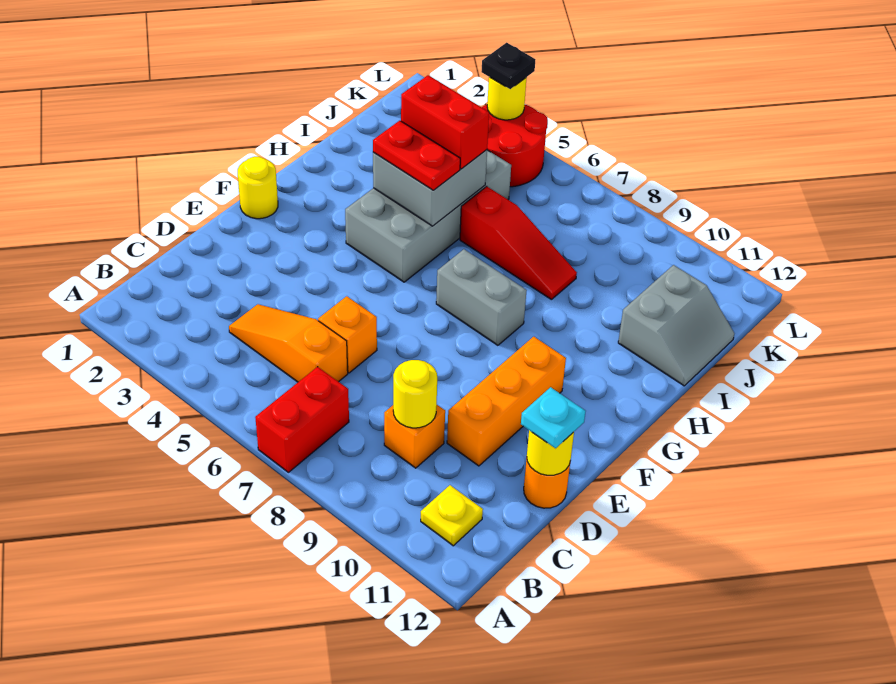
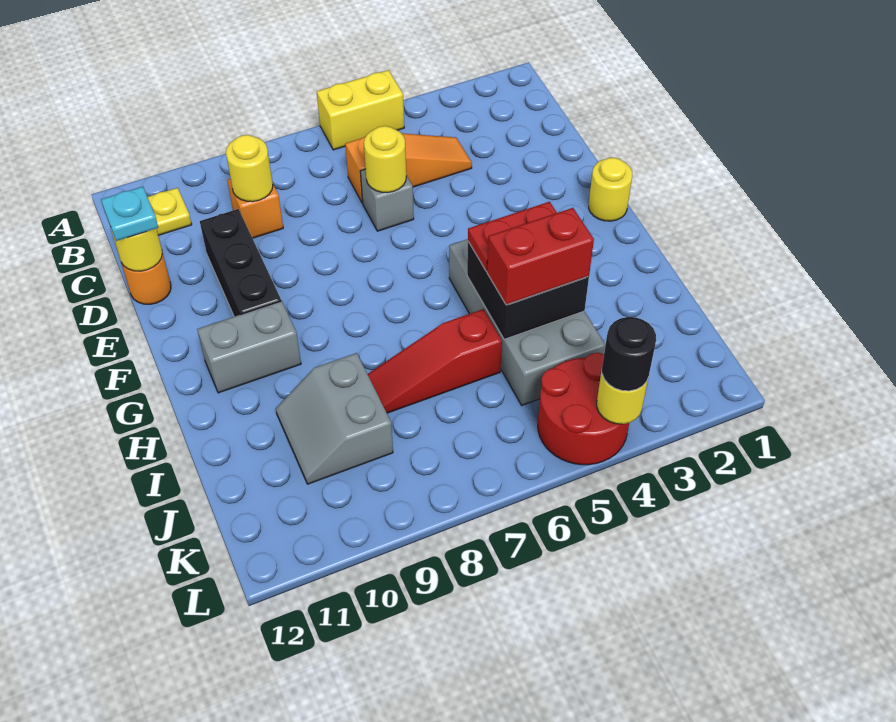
none -> yellow brick A5:A6 level 1
red brick A7:B7 level 1 -> none
orange brick D6 level 1 -> grey brick D6 level 1
none -> yellow round brick D6 level 2
orange brick D10:F10 level 1 -> black brick D10:F10 level 1
grey brick G7:G8 level 1 -> grey brick G10:G11 level 1
grey brick H4:I5 level 2 -> black brick H4:I5 level 2
grey slope I11:J12 level 1 top 11 -> grey slope I9:J10 level 1 top 9
black plate L4 level 3 -> black round brick L4 level 3

